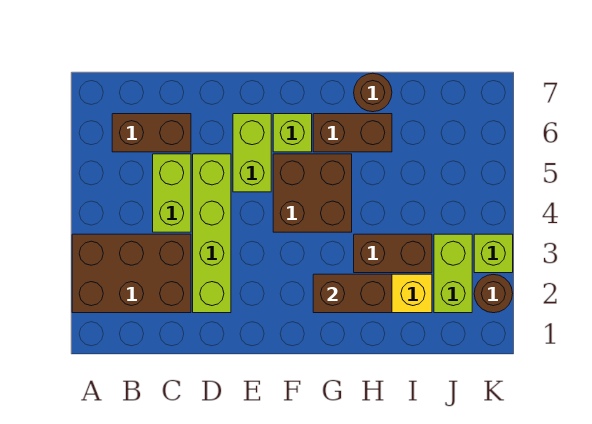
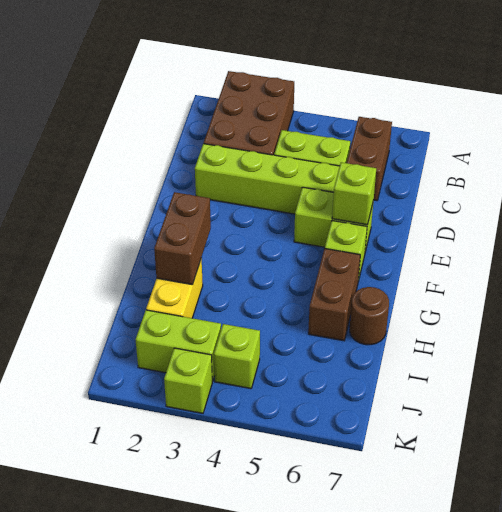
none -> lime brick E6 level 2
brown brick F4:G5 level 1 -> none
brown brick H3:I3 level 1 -> none
none -> lime brick J4 level 1
brown round brick K2 level 1 -> none

